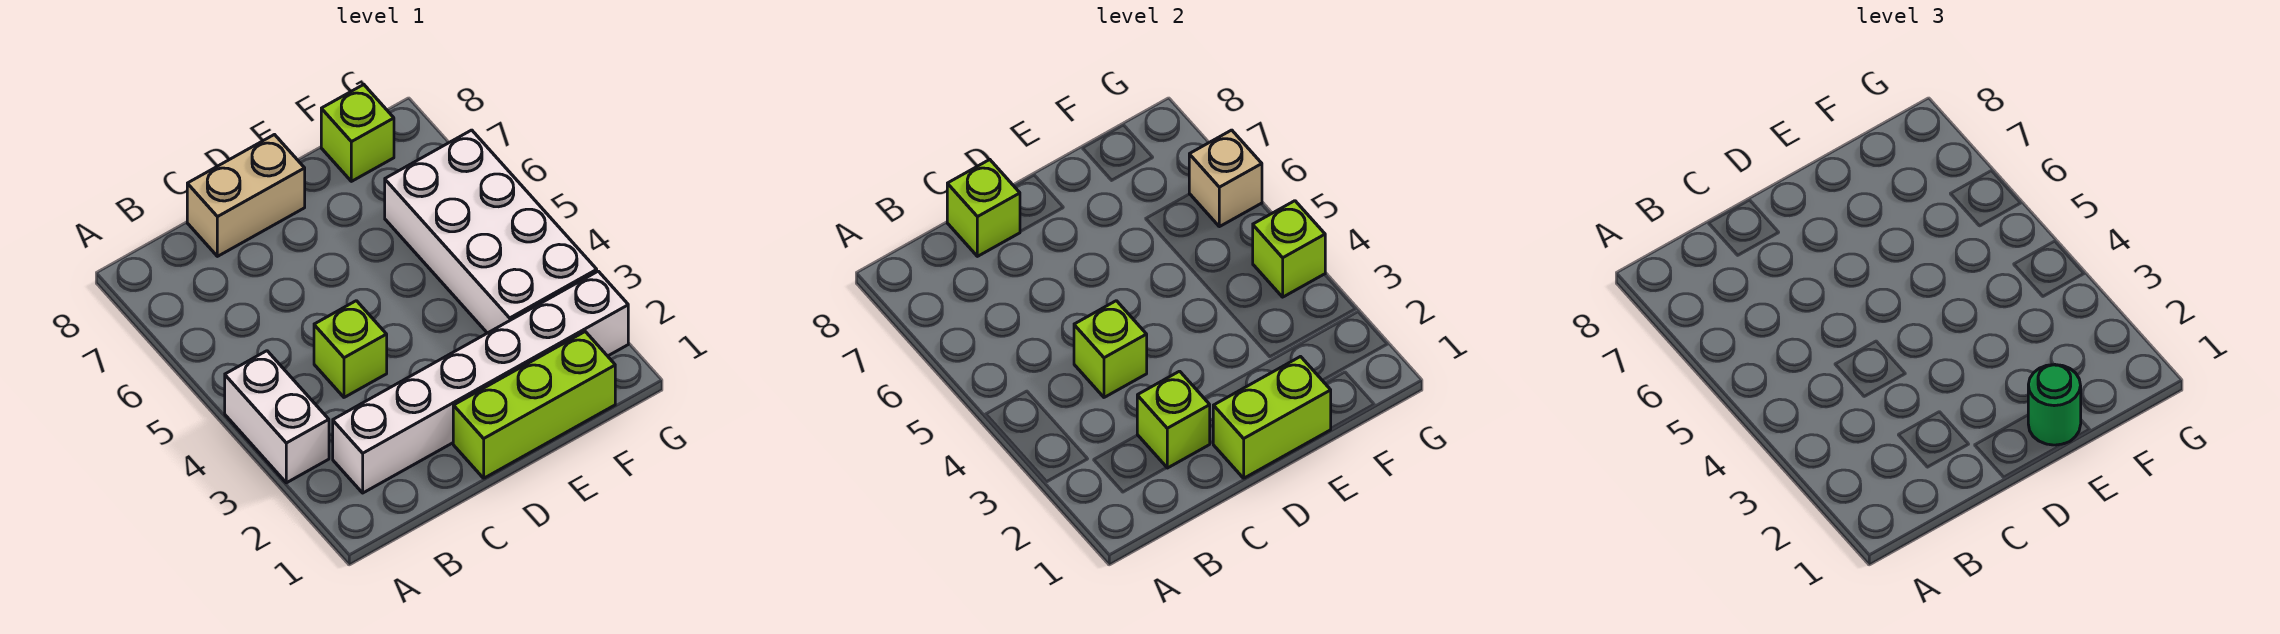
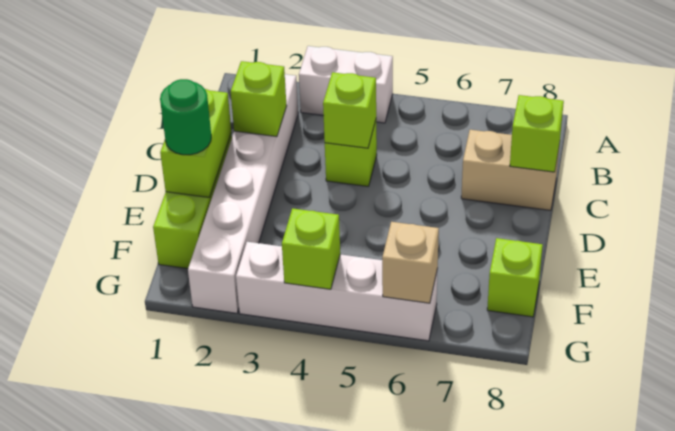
tan brick C8:D8 level 1 -> tan brick C7:C8 level 1
white brick F3:G6 level 1 -> white brick G3:G6 level 1

